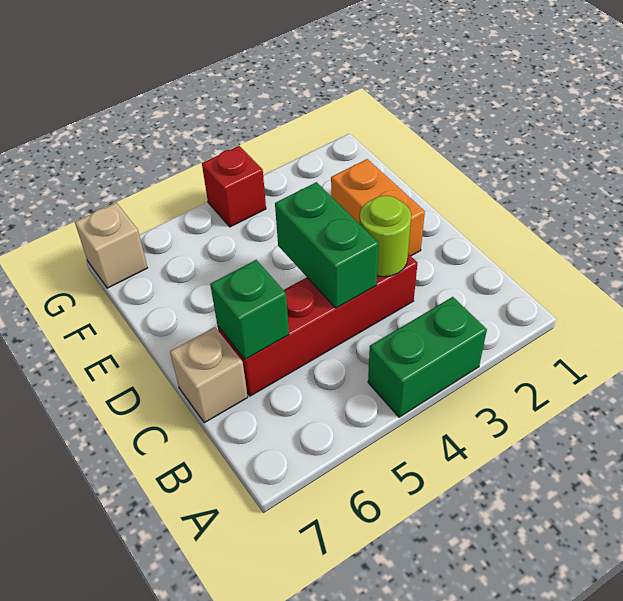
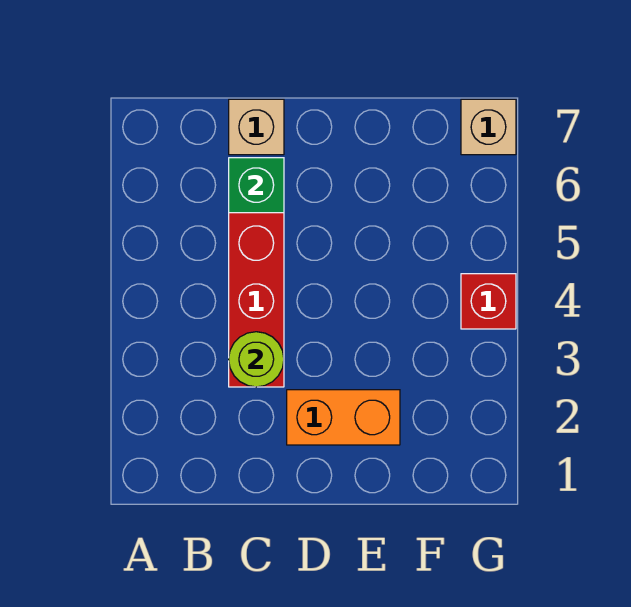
green brick A3:A4 level 1 -> none
green brick C4:D4 level 2 -> none

